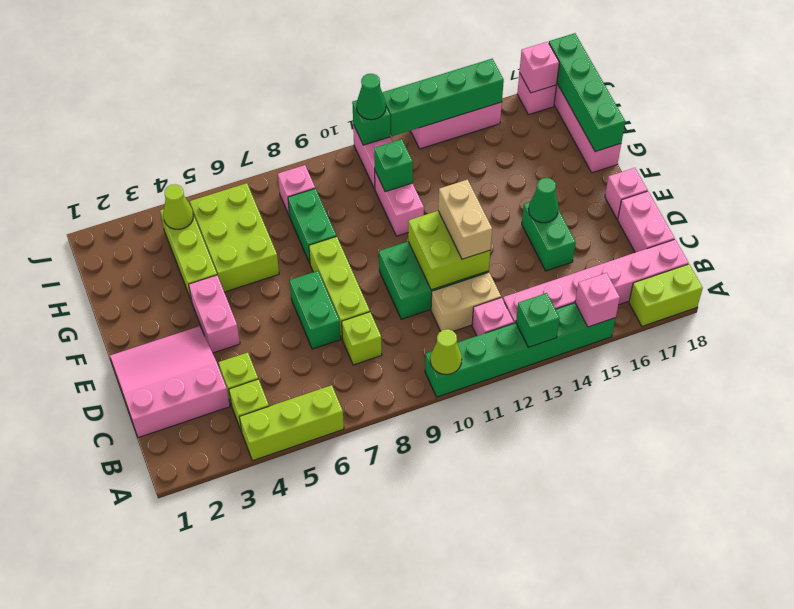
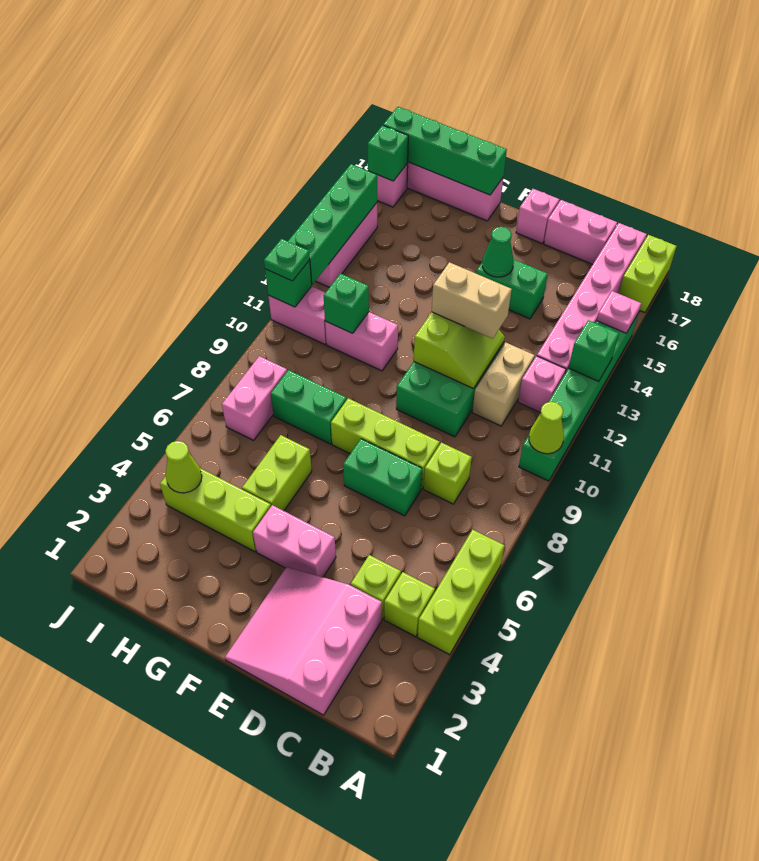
pink brick A15 level 2 -> pink plate A15 level 2
lime brick D11:E12 level 2 -> lime slope D11:E12 level 2 top E
lime brick G5:I6 level 1 -> lime brick G5:G6 level 1
pink brick I8 level 1 -> pink brick I7:I8 level 1
green cone J11 level 3 -> green plate J11 level 3
pink brick J17 level 2 -> green brick J17 level 2

